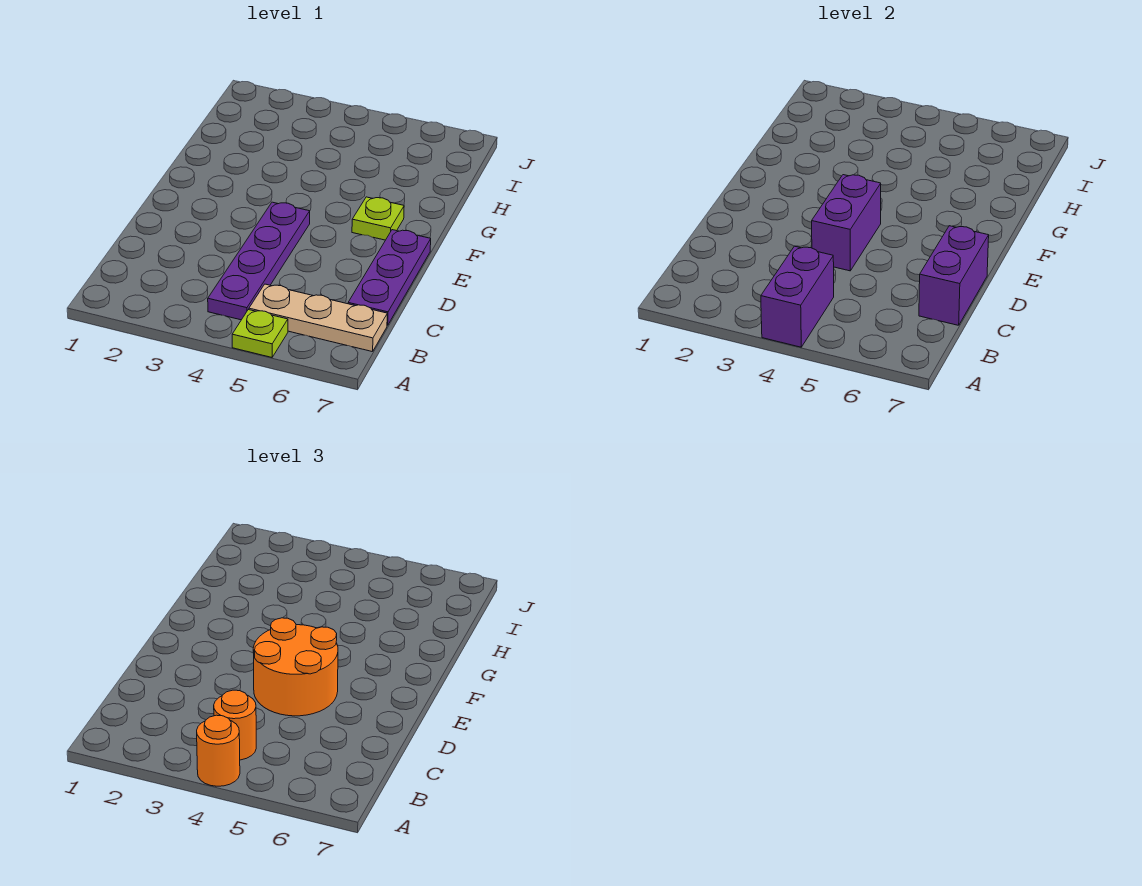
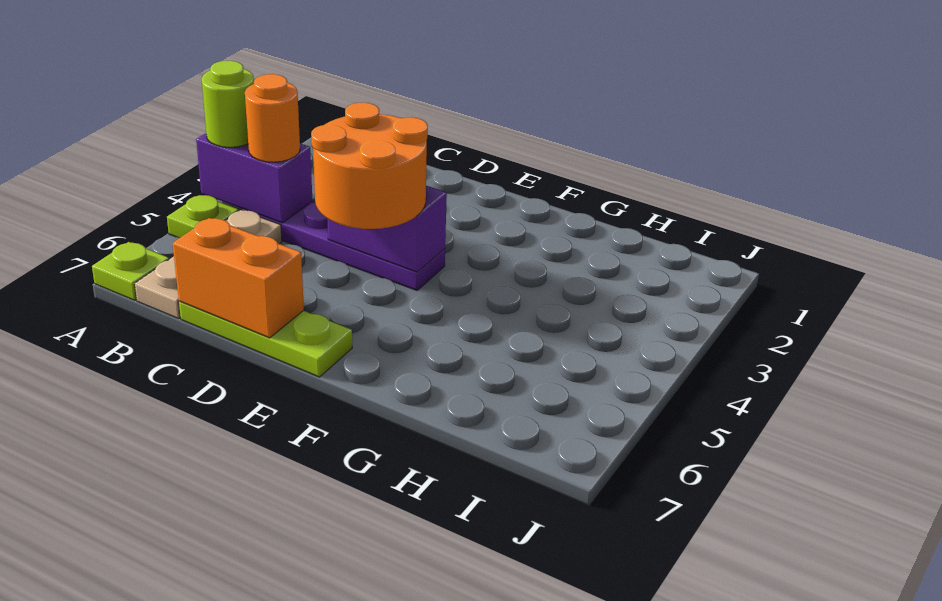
orange round brick A4 level 3 -> lime round brick A4 level 3
purple plate C7:E7 level 1 -> lime plate C7:E7 level 1
purple brick C7:D7 level 2 -> orange brick C7:D7 level 2
lime plate F6 level 1 -> lime plate A7 level 1

